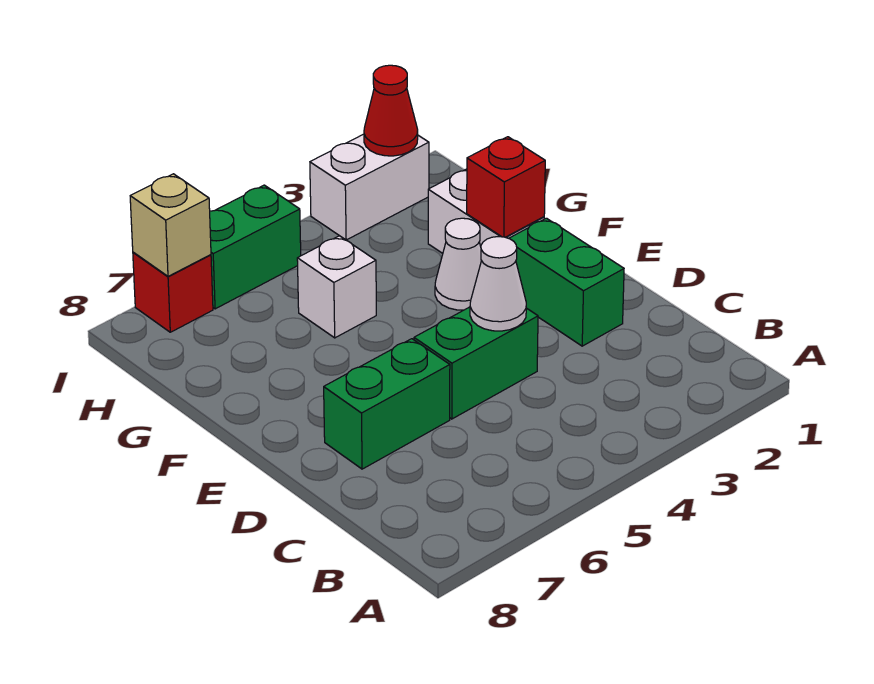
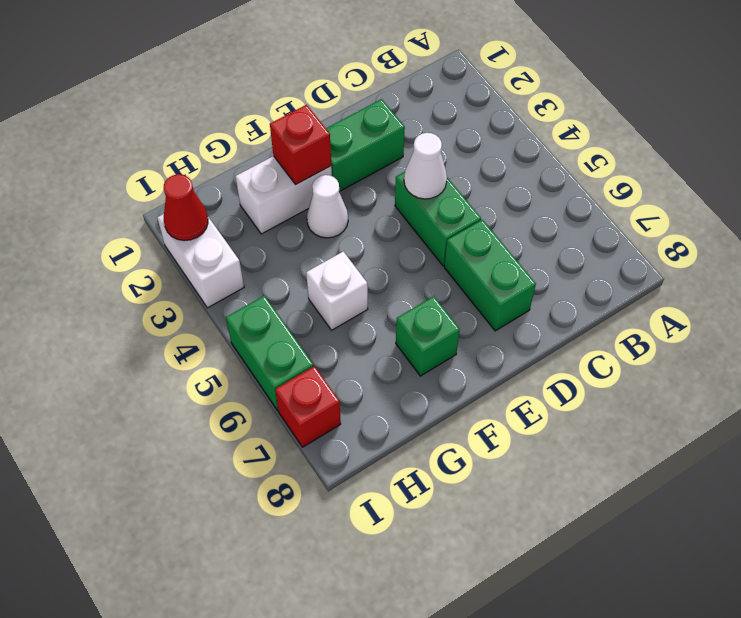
none -> green brick F7 level 1
tan brick I7 level 2 -> none

